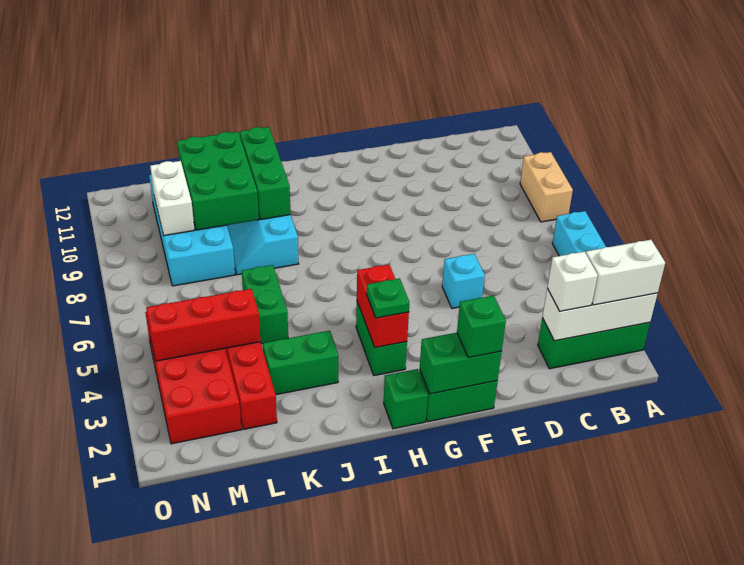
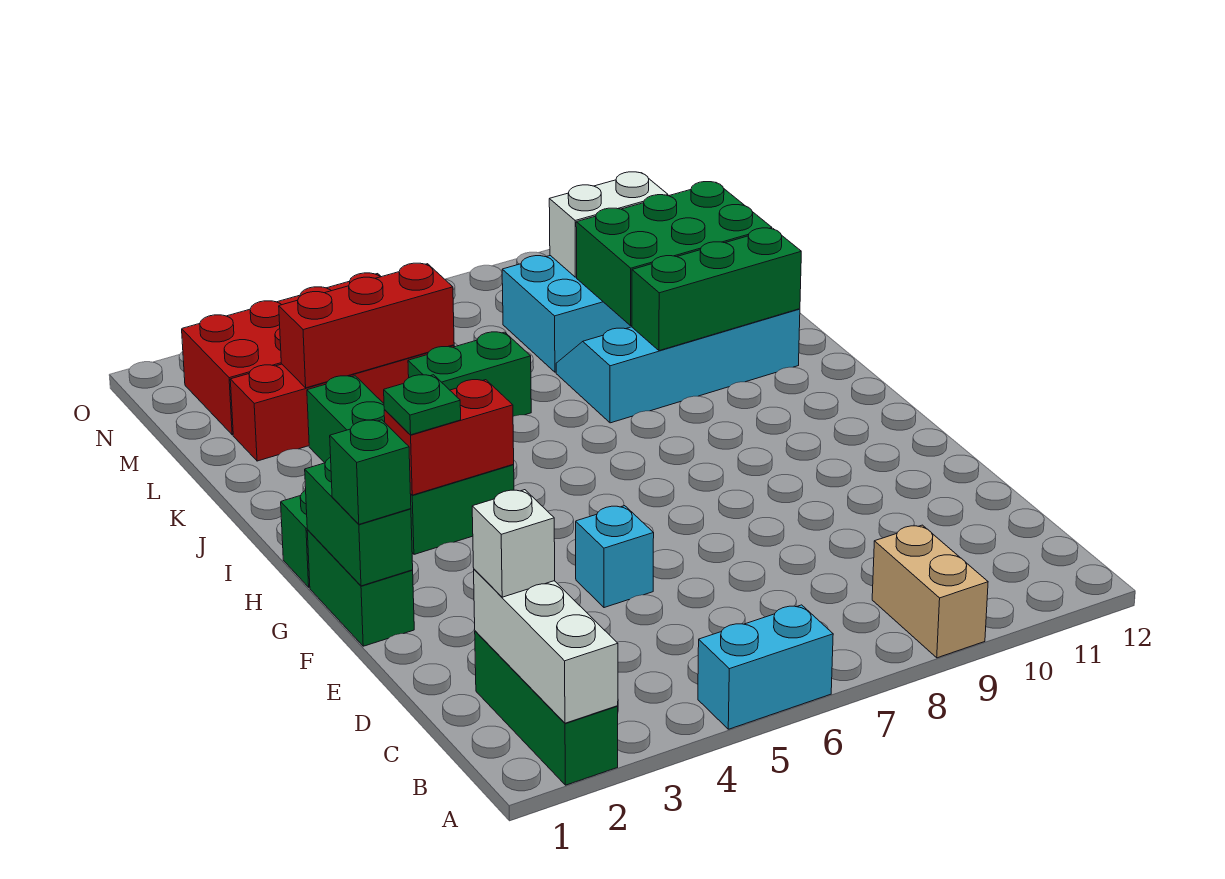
white brick A2:B2 level 3 -> none
tan brick A8:A9 level 1 -> tan brick A9:B9 level 1
red brick L4:N4 level 2 -> red brick L3:L5 level 2

